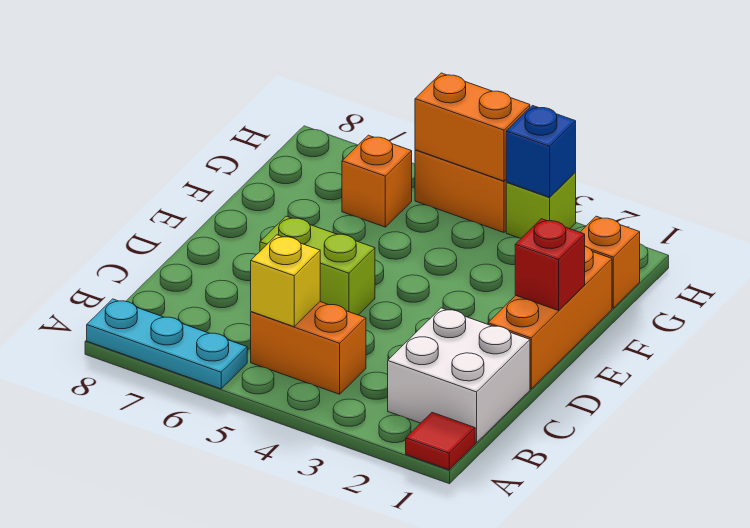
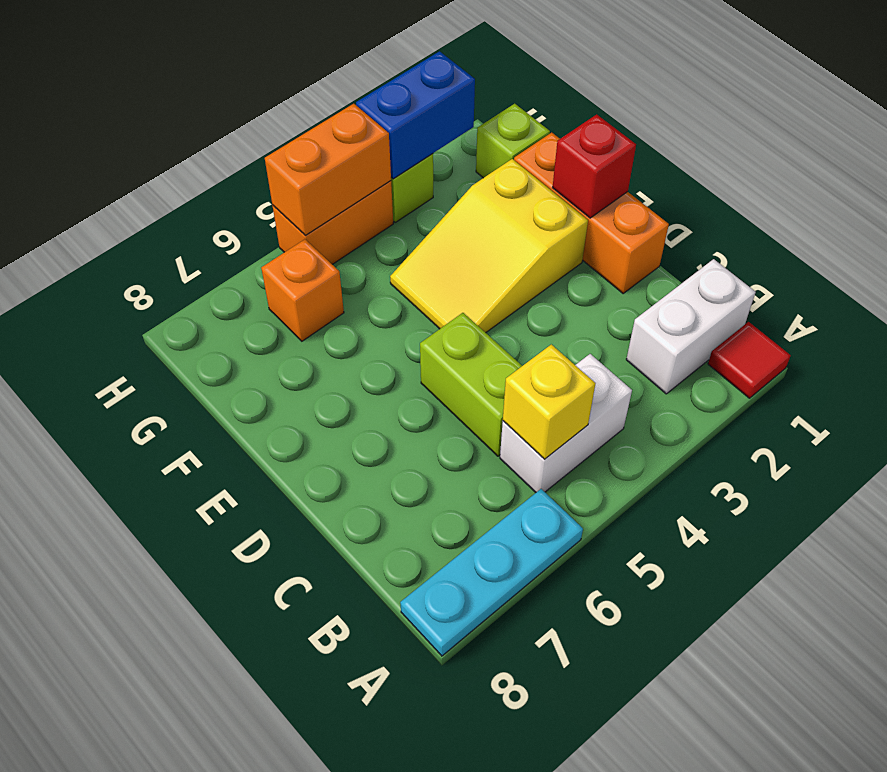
white brick B1:C2 level 1 -> white brick B1:B2 level 1
orange brick B4:B5 level 1 -> white brick B4:B5 level 1
lime brick D5:D6 level 1 -> lime brick C5:D5 level 1
none -> yellow slope E2:F4 level 1 top 2
orange brick G1 level 1 -> lime brick G1 level 1
blue brick H3 level 2 -> blue brick H2:H3 level 2

